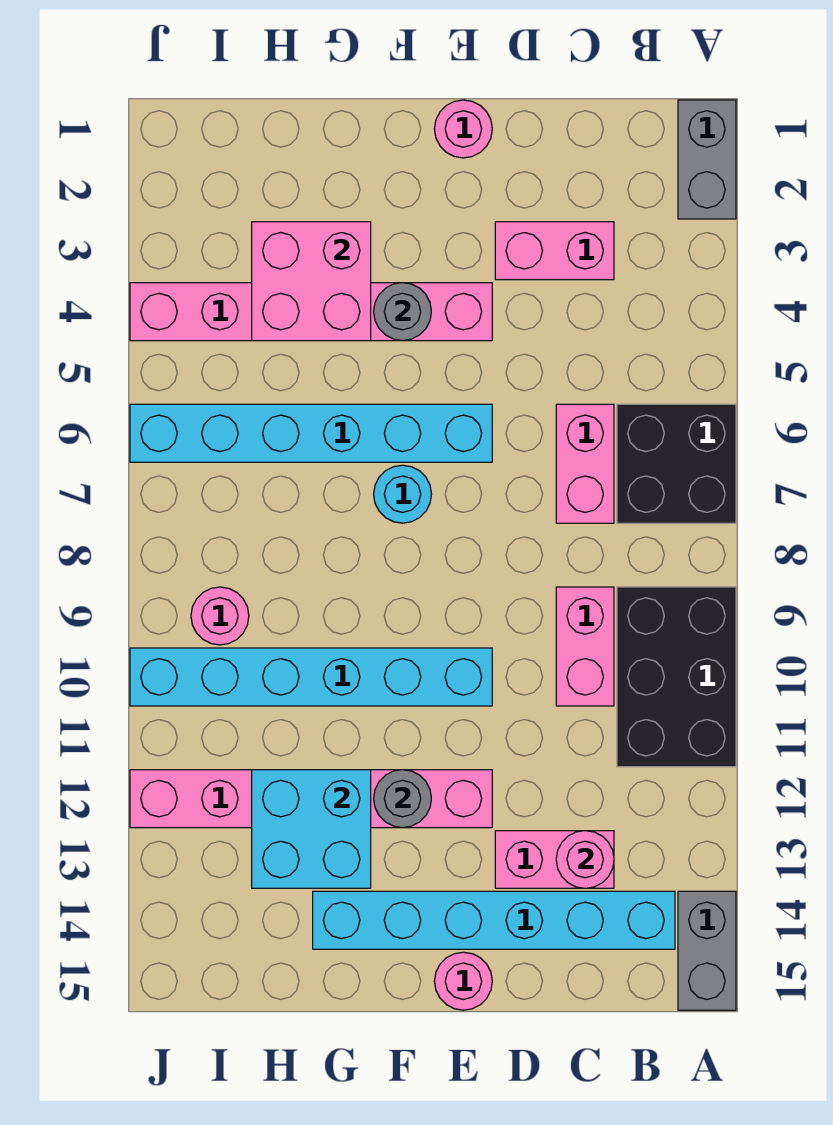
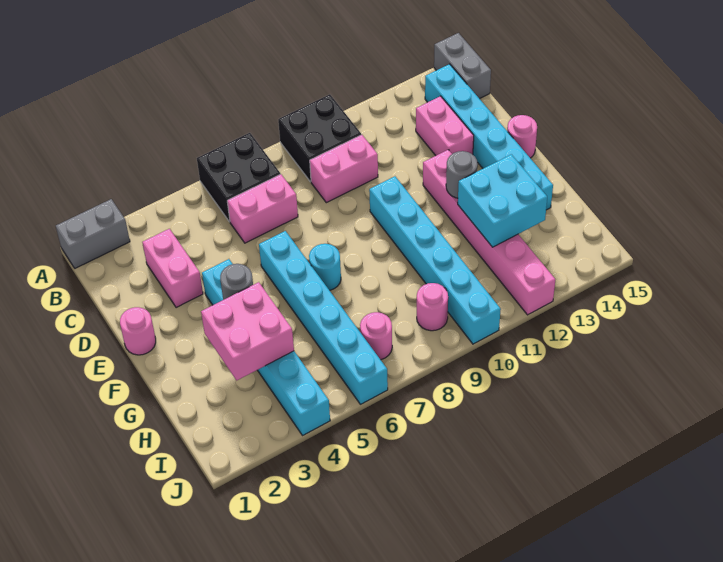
black brick A9:B11 level 1 -> black brick A9:B10 level 1
grey brick A14:A15 level 1 -> grey brick A15:B15 level 1
pink round brick C13 level 2 -> pink round brick I7 level 1
pink brick E4:J4 level 1 -> cyan brick E4:J4 level 1

